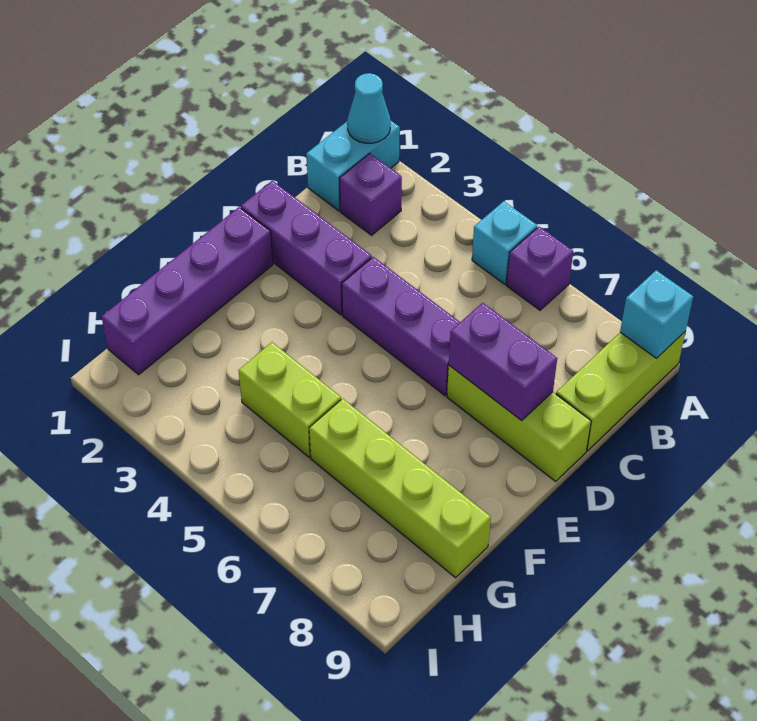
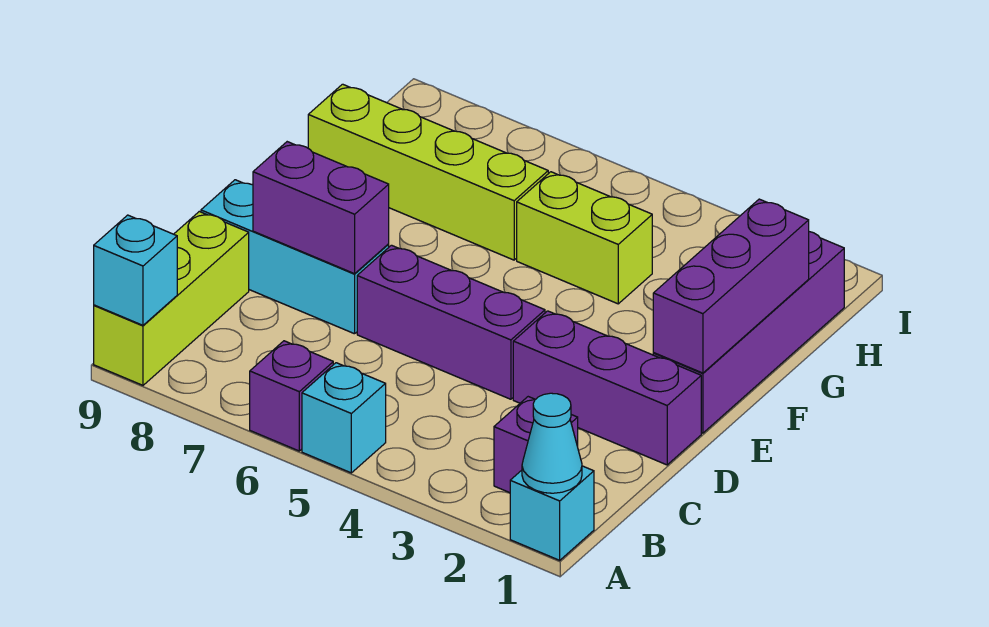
cyan brick A1:B1 level 1 -> cyan brick A1 level 1
lime brick D7:D9 level 1 -> cyan brick D7:D9 level 1
none -> purple brick E1:G1 level 2

